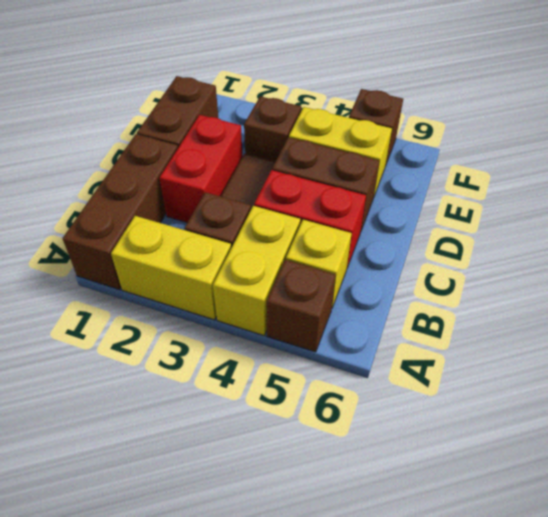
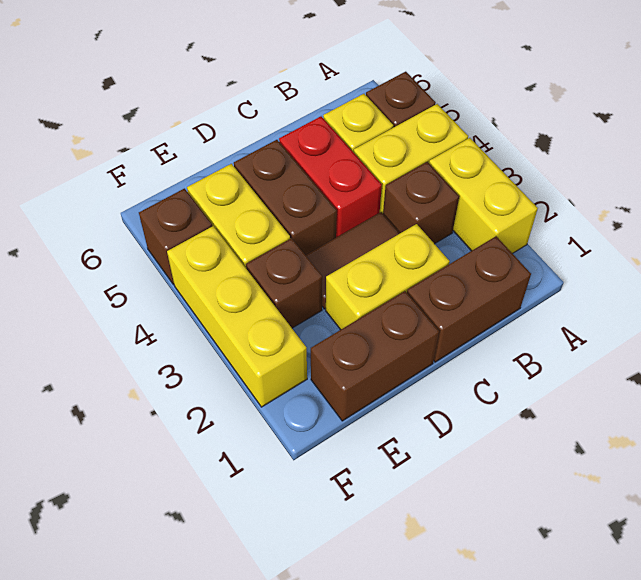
brown brick A1:C1 level 1 -> brown brick B1:C1 level 1
red brick C2:D2 level 1 -> yellow brick C2:D2 level 1
none -> yellow brick F2:F4 level 1

